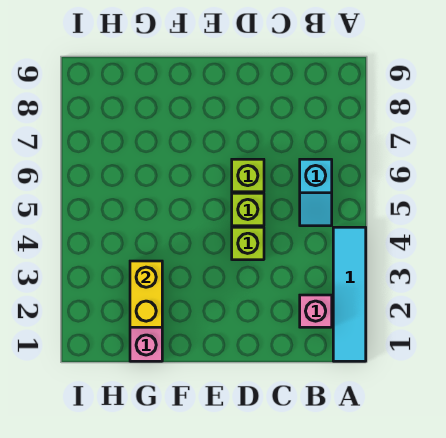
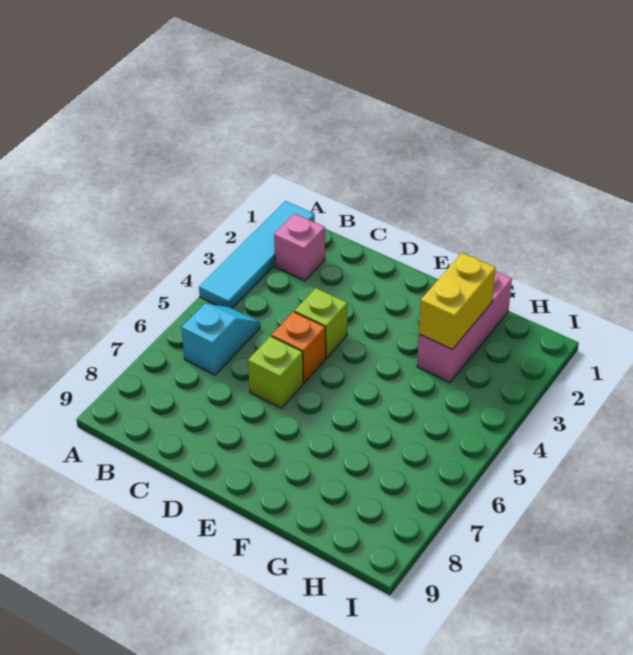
lime brick D5 level 1 -> orange brick D5 level 1

